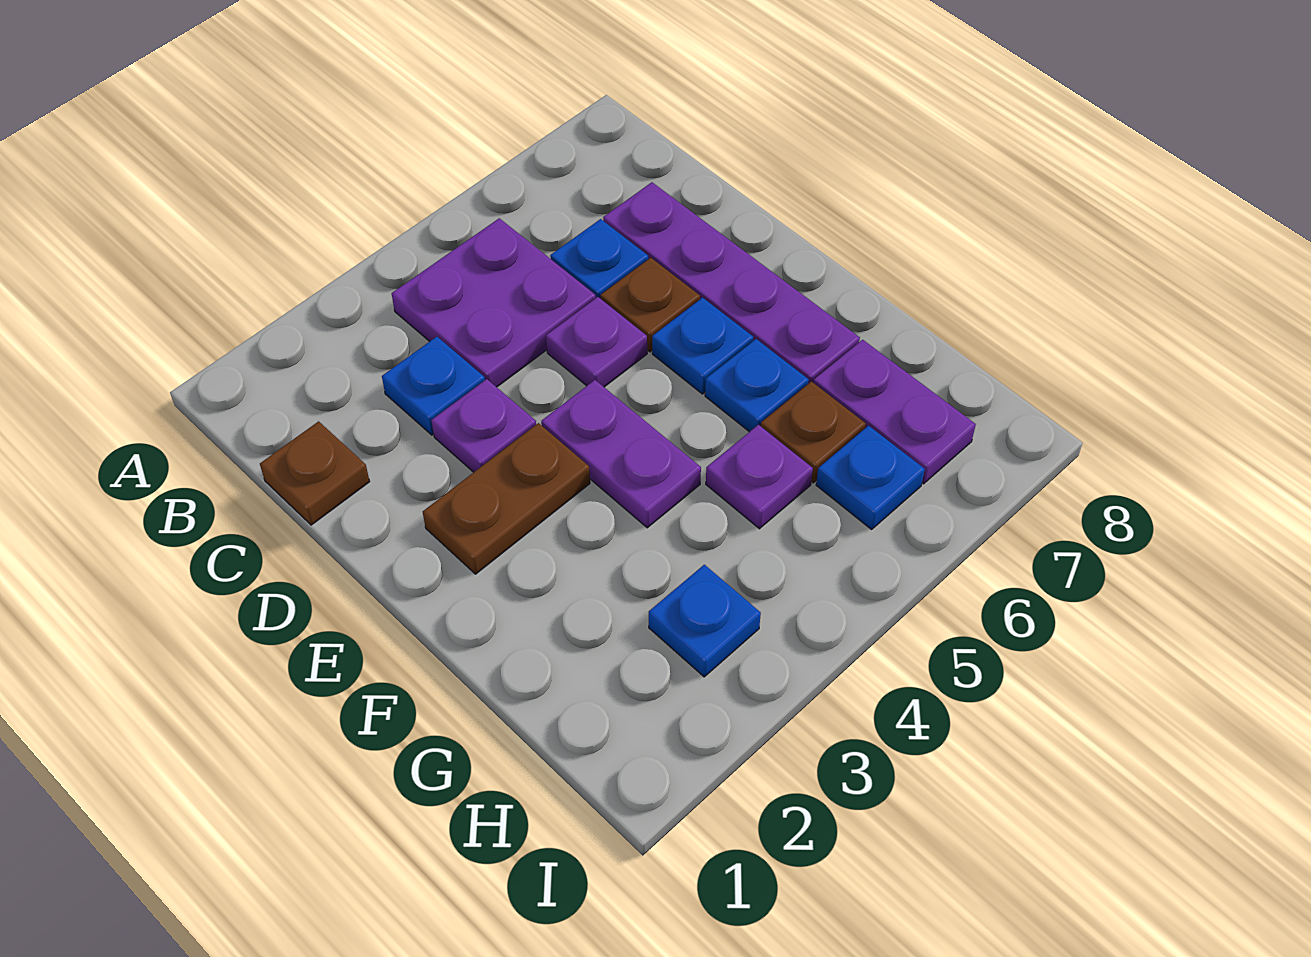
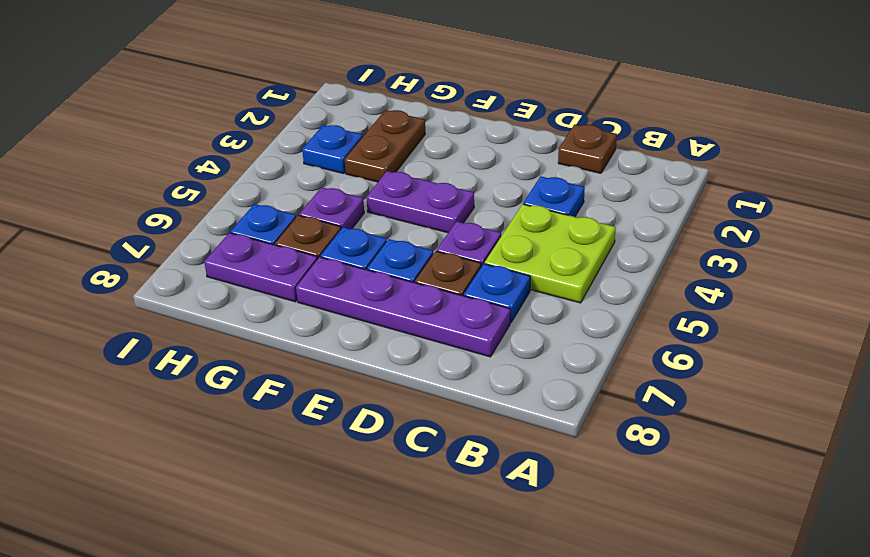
purple plate B4:C5 level 1 -> lime plate B4:C5 level 1
purple plate D3 level 1 -> none
brown plate E2:E3 level 1 -> brown plate G2:G3 level 1

